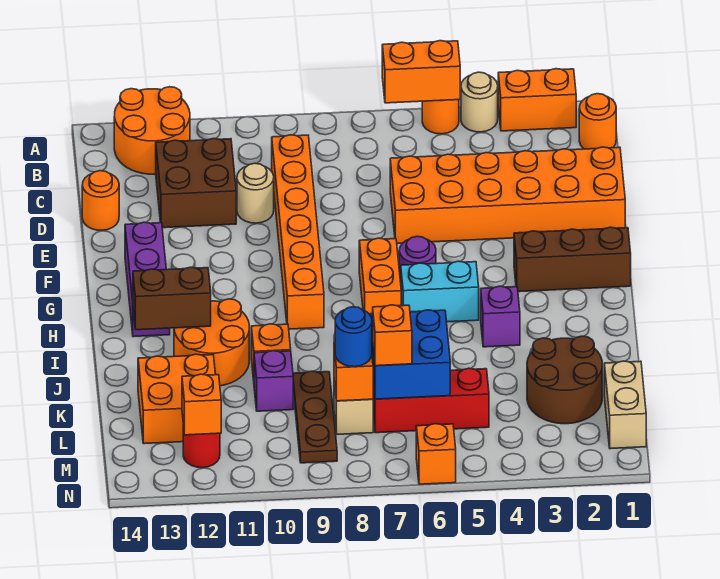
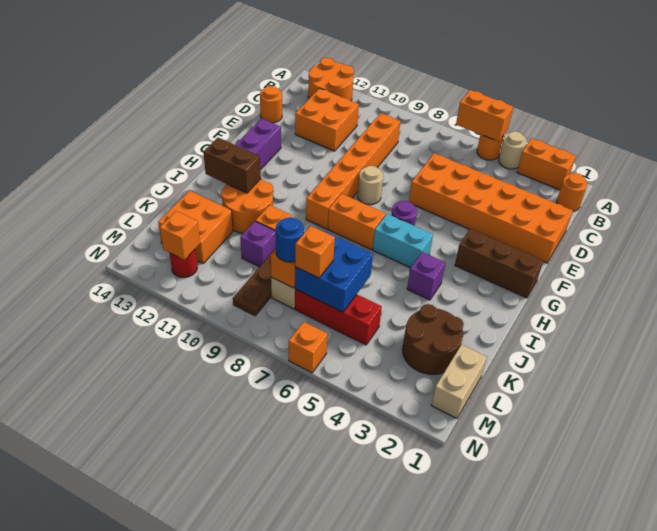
brown brick C11:D12 level 1 -> orange brick C11:D12 level 1
tan round brick D10 level 1 -> tan round brick F8 level 1
orange brick G7:H7 level 1 -> orange brick H7:H8 level 1

